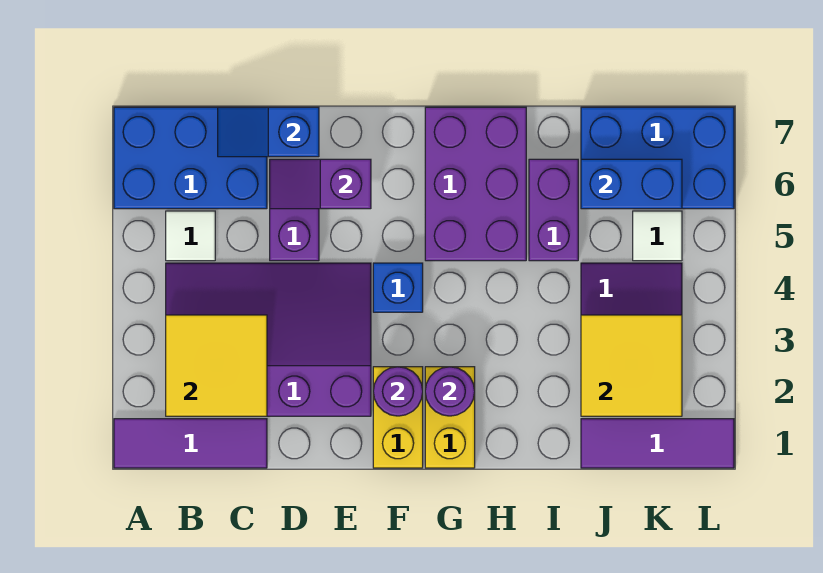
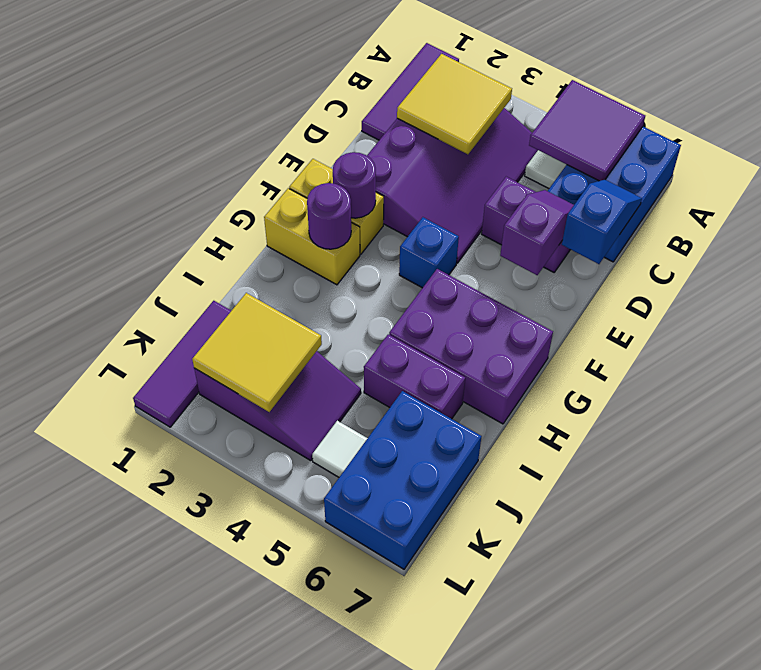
none -> purple tile A5:B6 level 2
blue brick J6:K6 level 2 -> none

